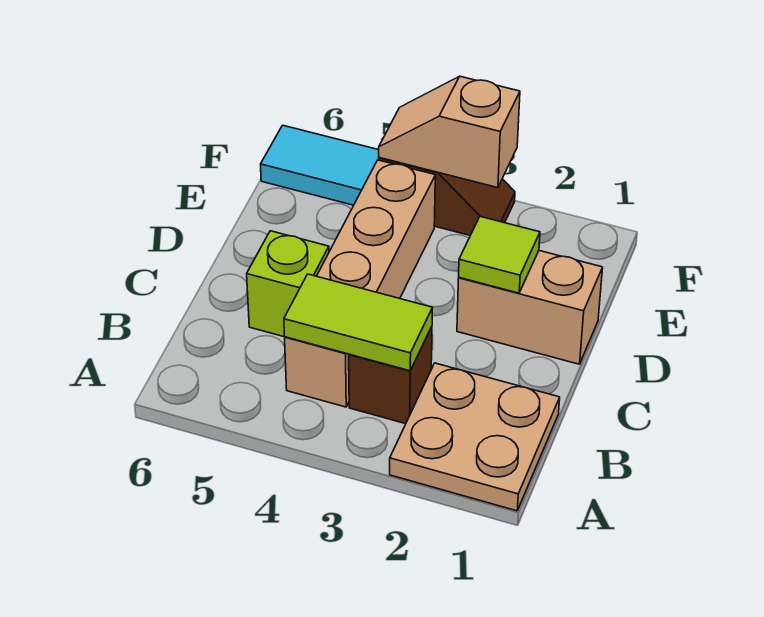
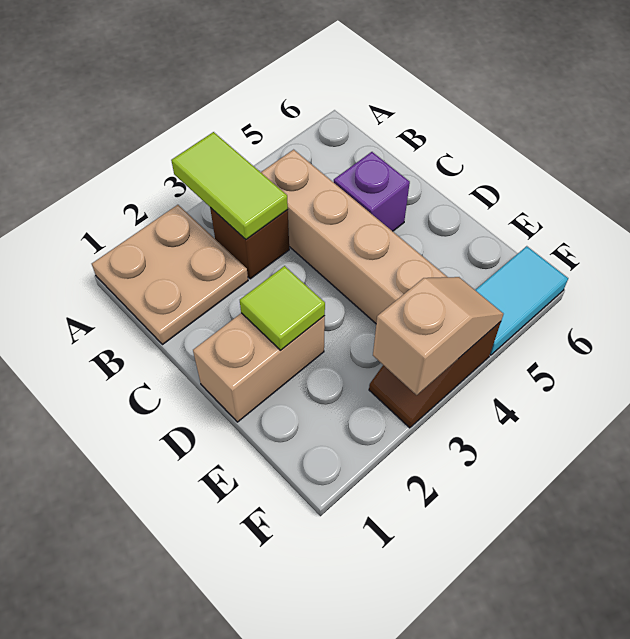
lime tile B3:B4 level 2 -> lime tile A3:B3 level 2
lime brick C5 level 1 -> purple brick C5 level 1

